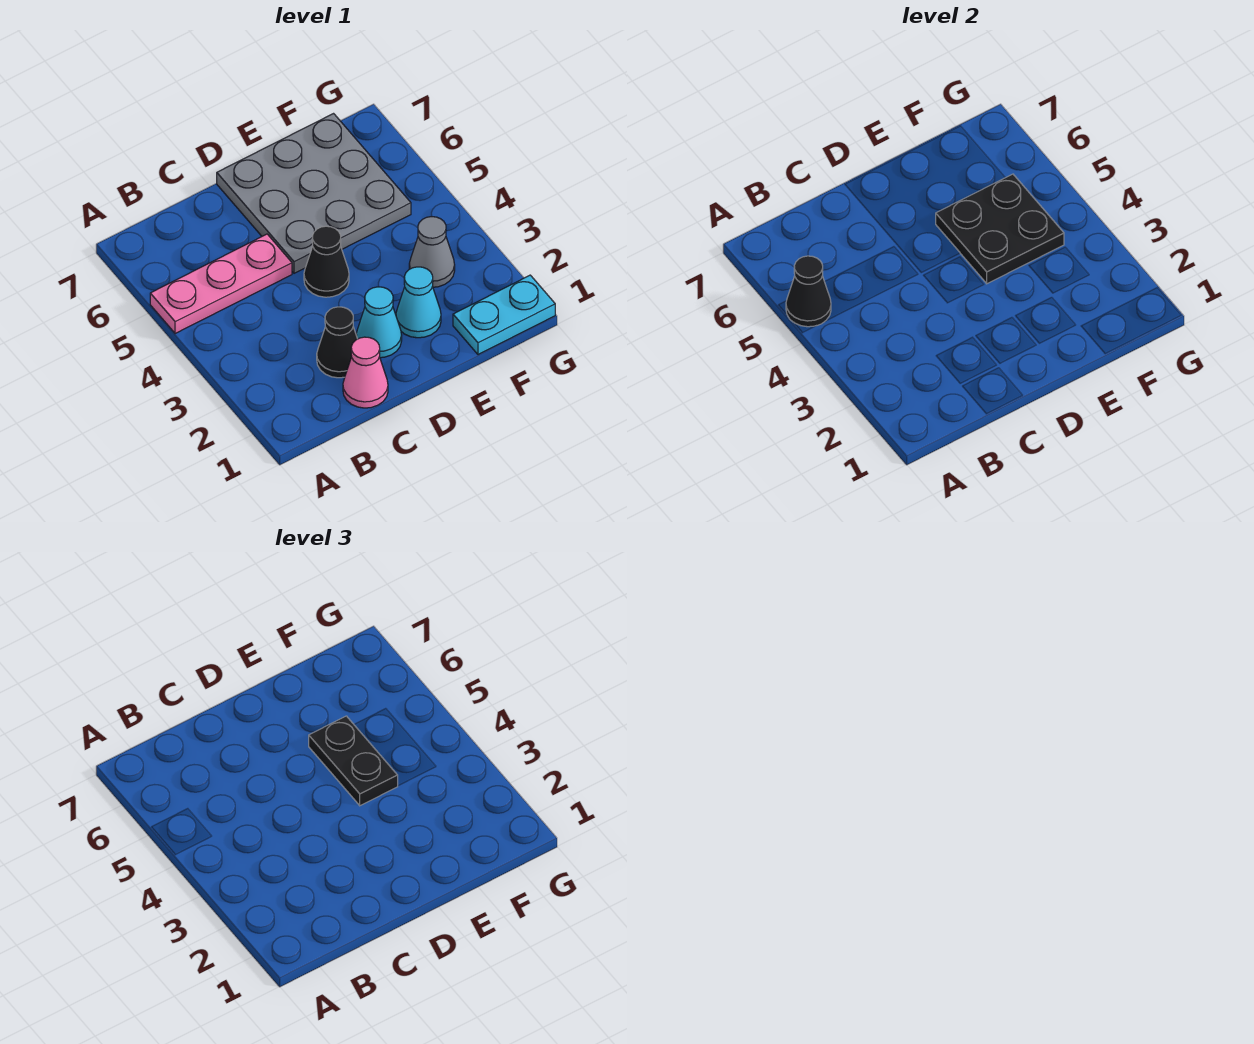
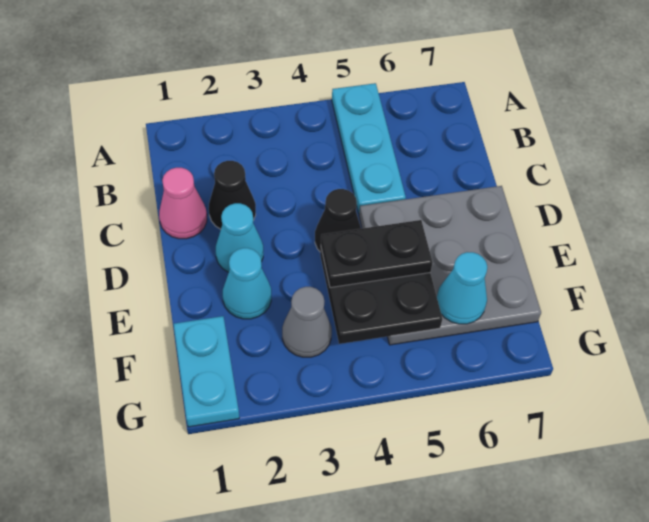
pink plate A5:C5 level 1 -> cyan plate A5:C5 level 1
black cone A5 level 2 -> none
none -> cyan cone F6 level 2

